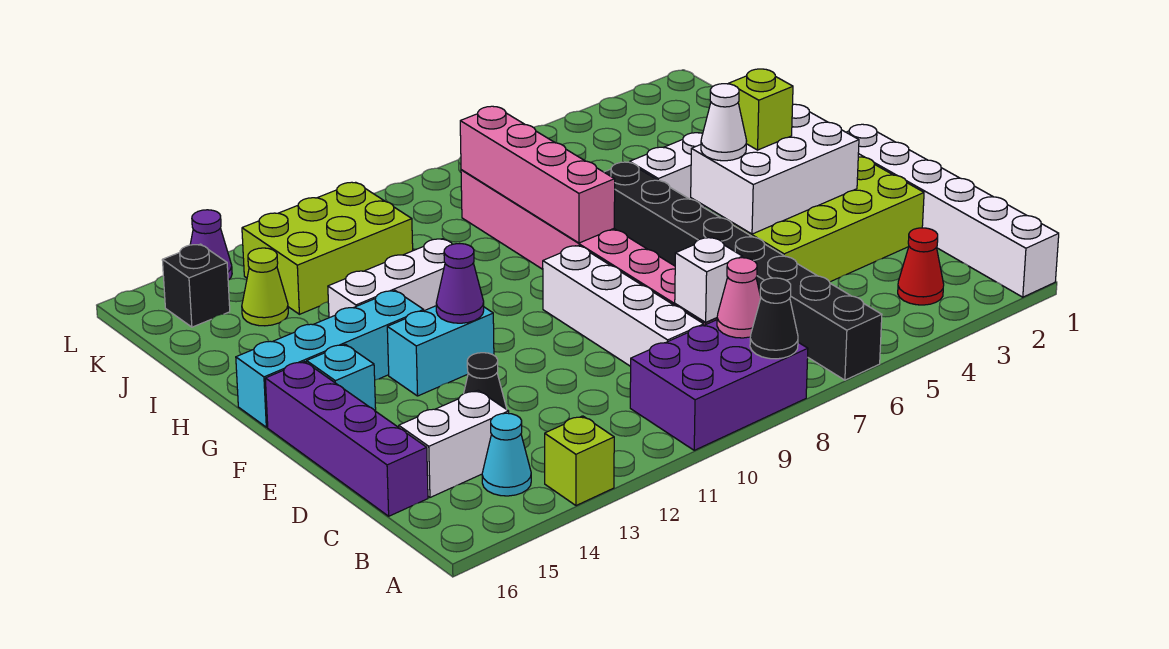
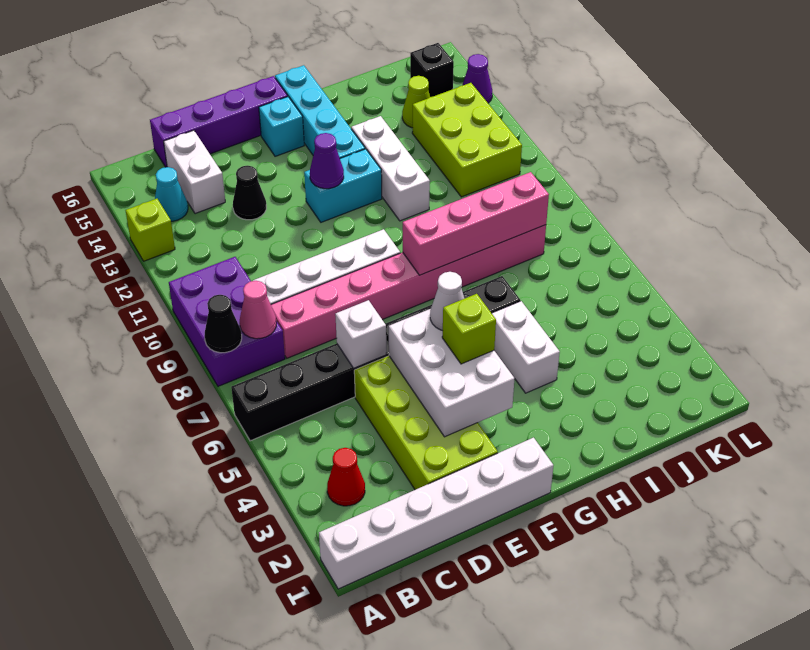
white brick C8 level 2 -> white brick D6 level 2
cyan brick F12:F13 level 1 -> cyan brick F12:G12 level 1

